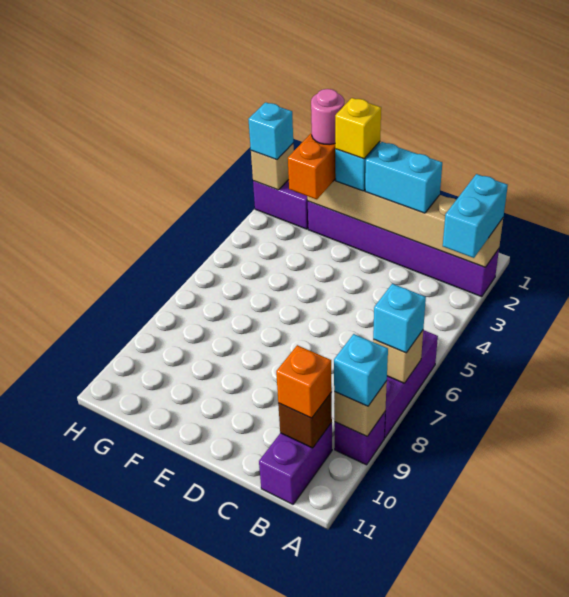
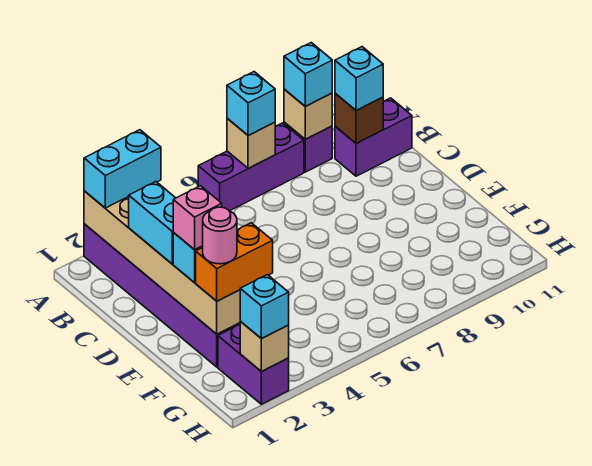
orange brick B10 level 3 -> cyan brick B10 level 3
yellow brick E2 level 4 -> pink brick E2 level 4

